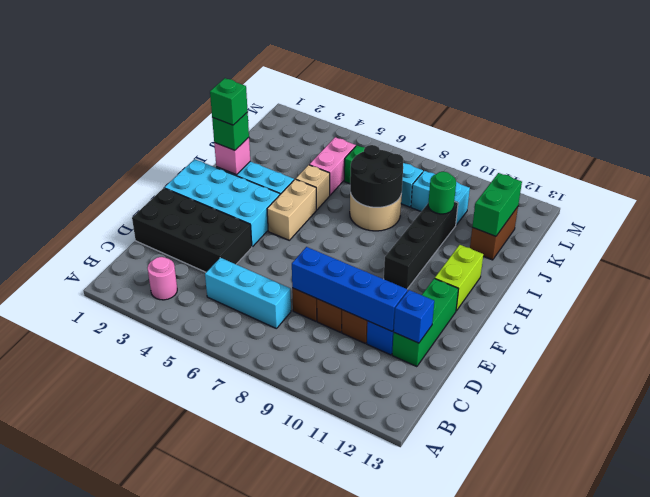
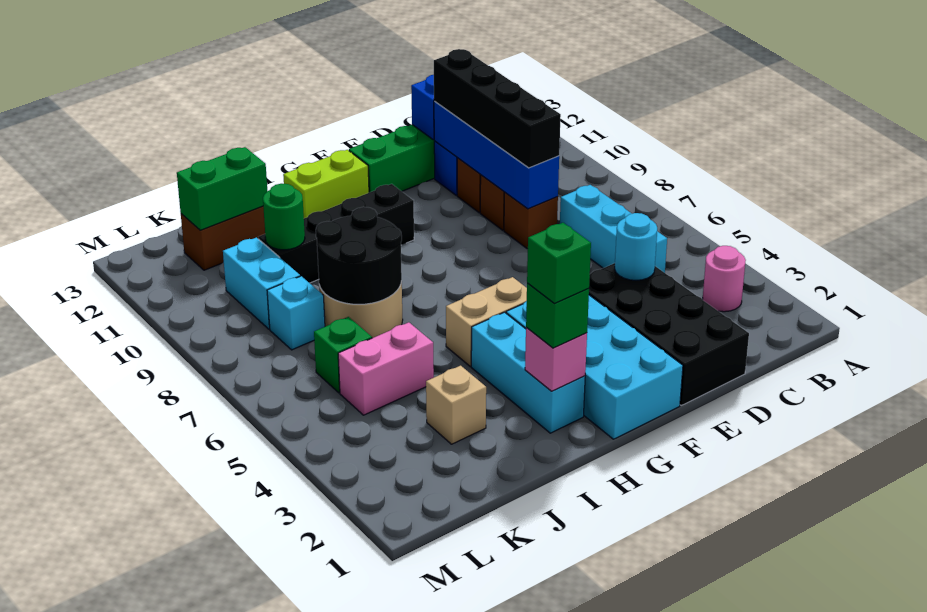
none -> cyan round brick D4 level 2
none -> black brick D8:D11 level 3
tan brick I5 level 1 -> tan brick J3 level 1

